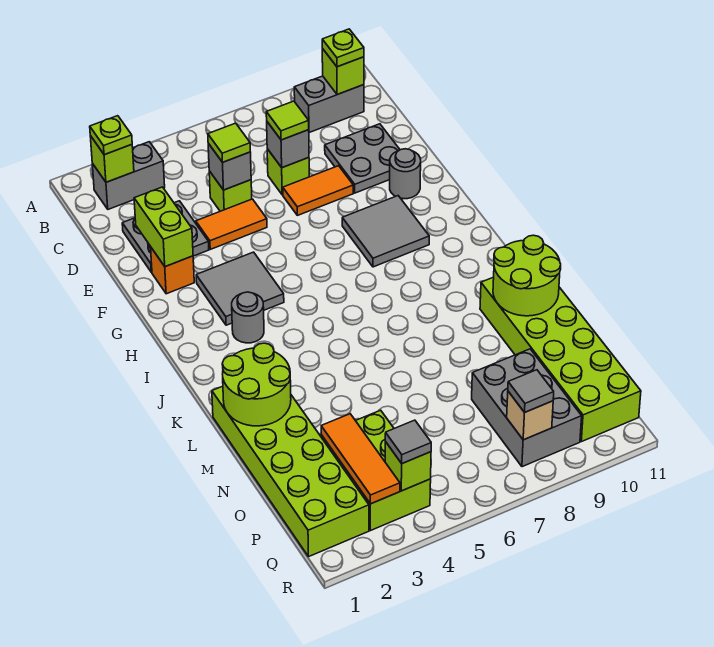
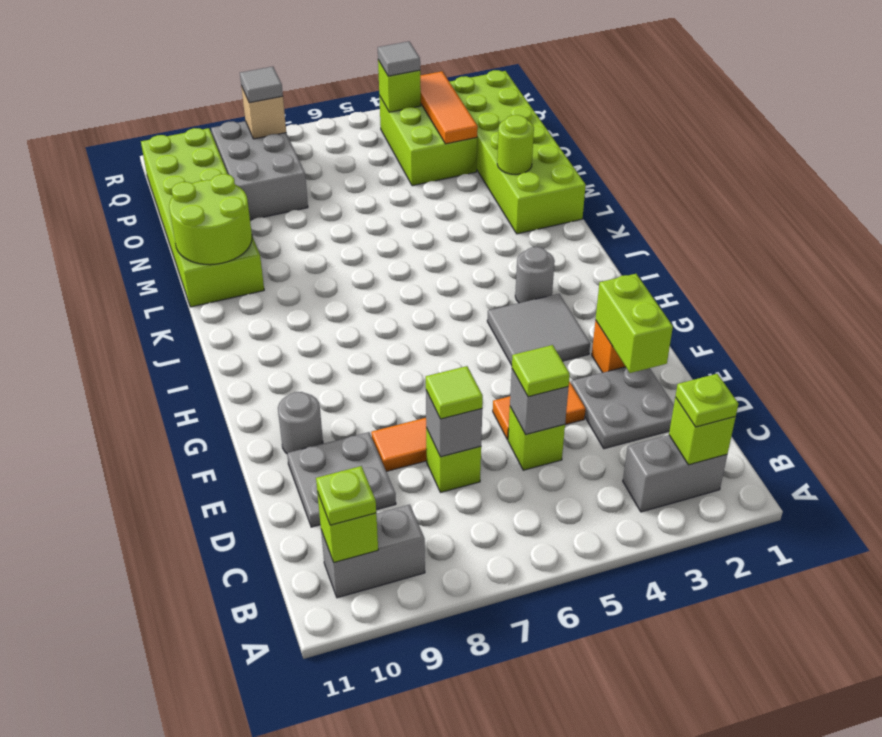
grey tile G8:H9 level 1 -> none
lime round brick L1:M2 level 2 -> lime round brick M2 level 2

